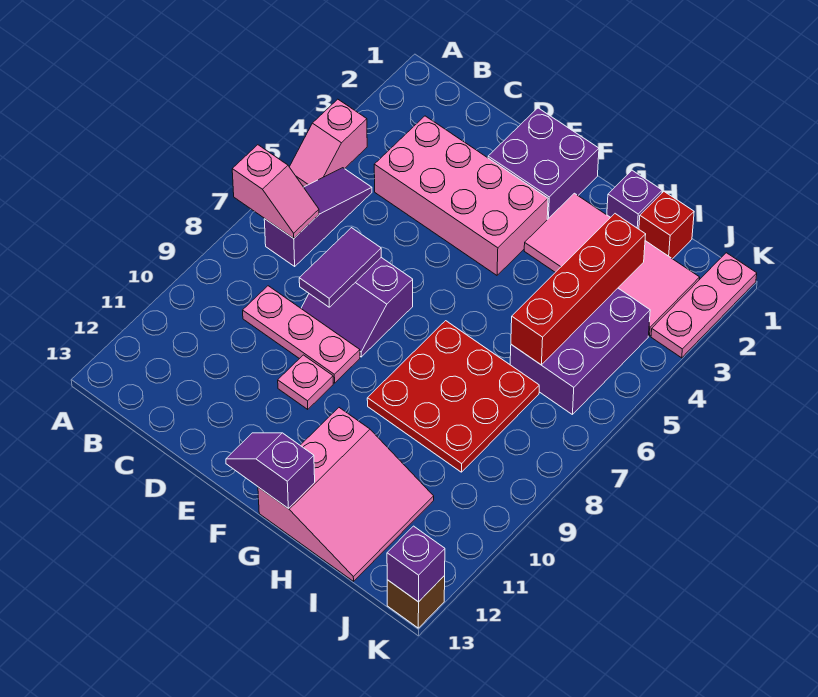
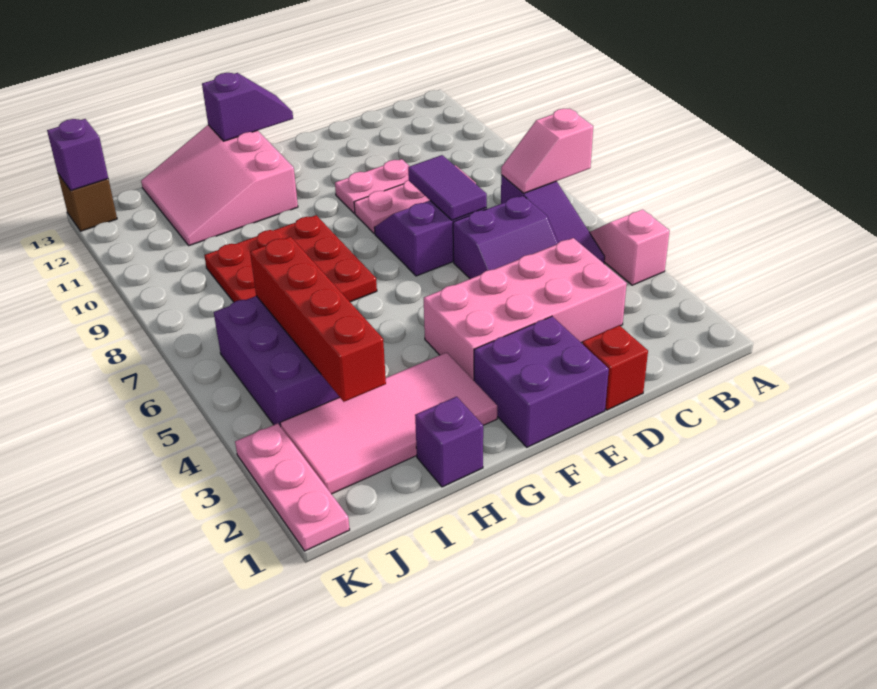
none -> purple slope C5:D6 level 1 top 6
pink plate E10 level 1 -> pink plate D10:E10 level 1
red brick I1 level 1 -> red brick D1 level 1

